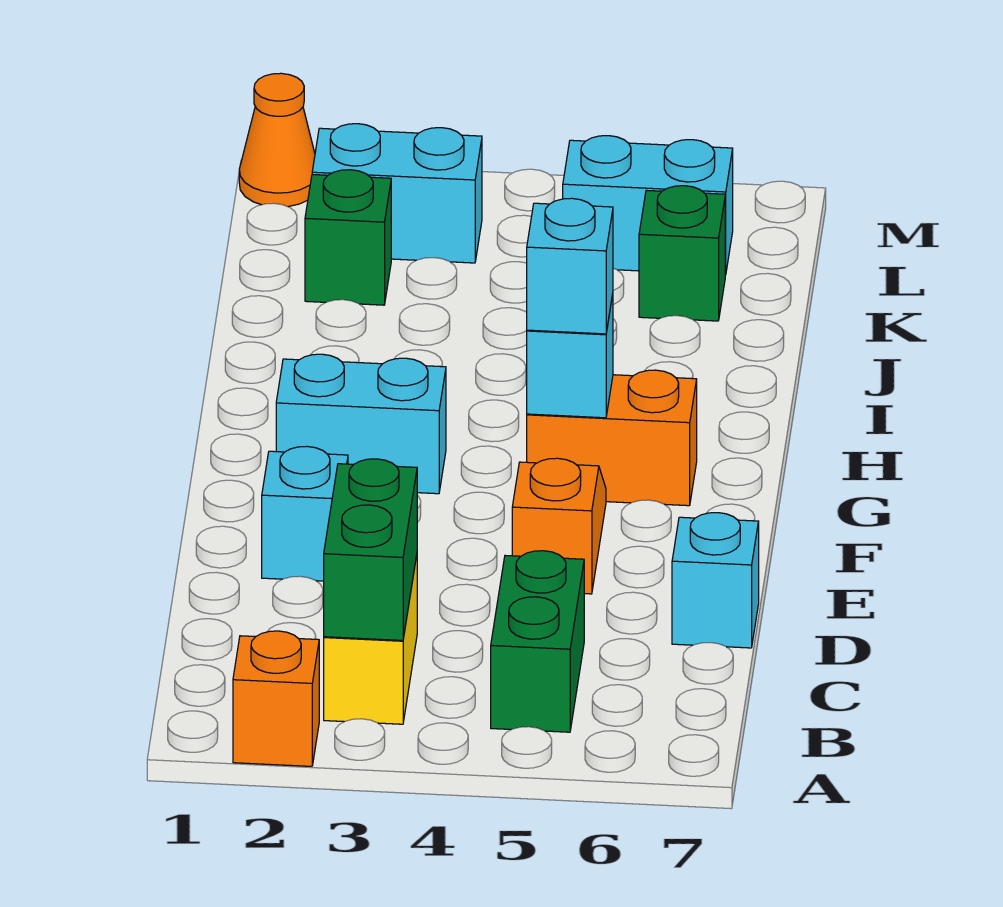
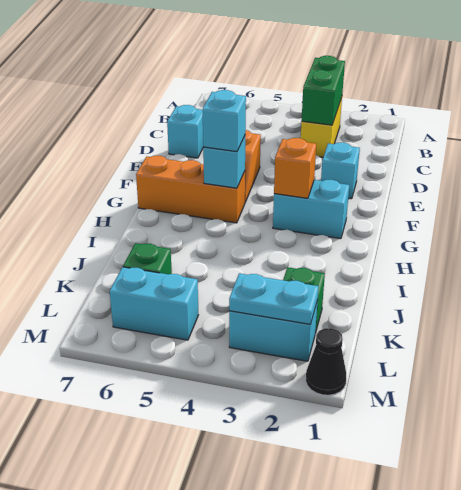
orange brick A2 level 1 -> orange brick G3 level 2
green brick B5:C5 level 1 -> none
orange brick G5:G6 level 1 -> orange brick G5:G7 level 1
none -> cyan plate L2:L3 level 2
orange cone M1 level 1 -> black cone M1 level 1

